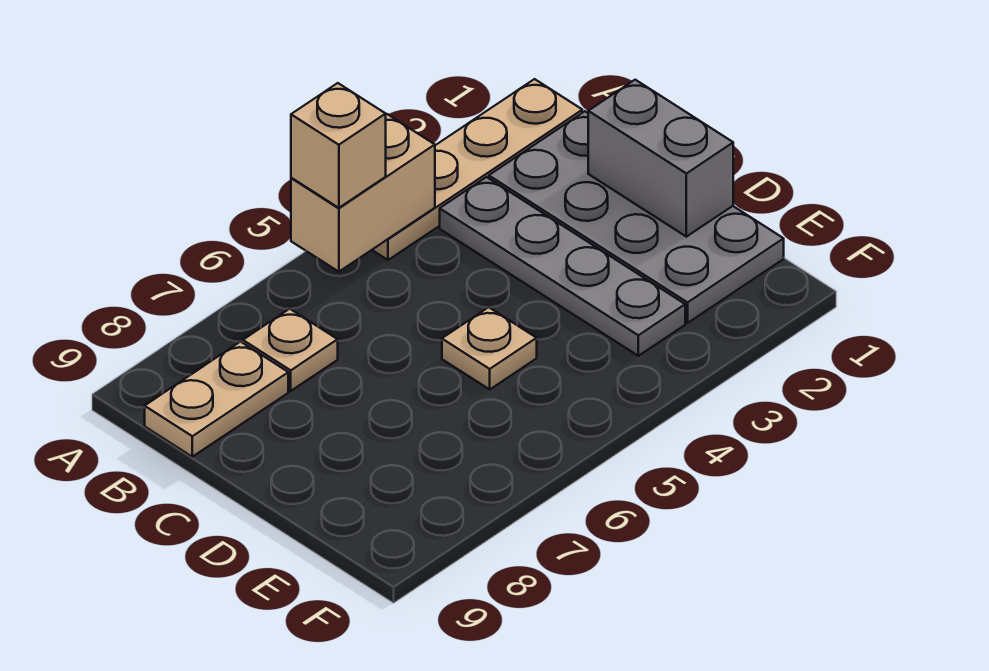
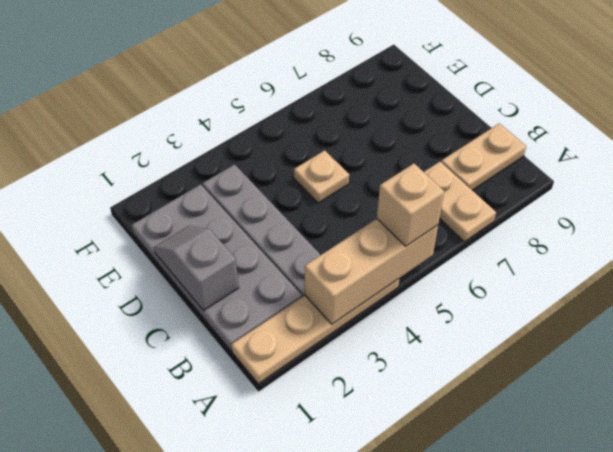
tan brick A4:A5 level 2 -> tan brick A3:A5 level 2
tan plate B7 level 1 -> tan plate A7:B7 level 1
grey brick C1:D1 level 2 -> grey slope C1:D1 level 2 top C

